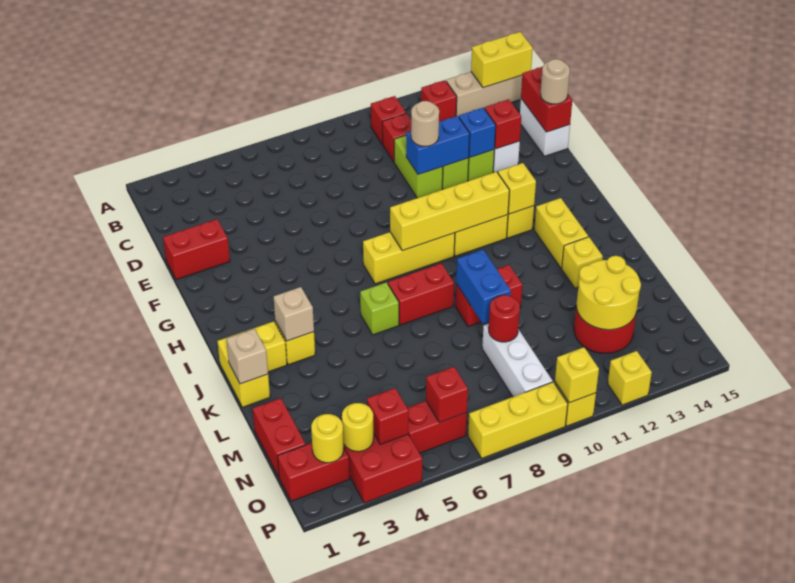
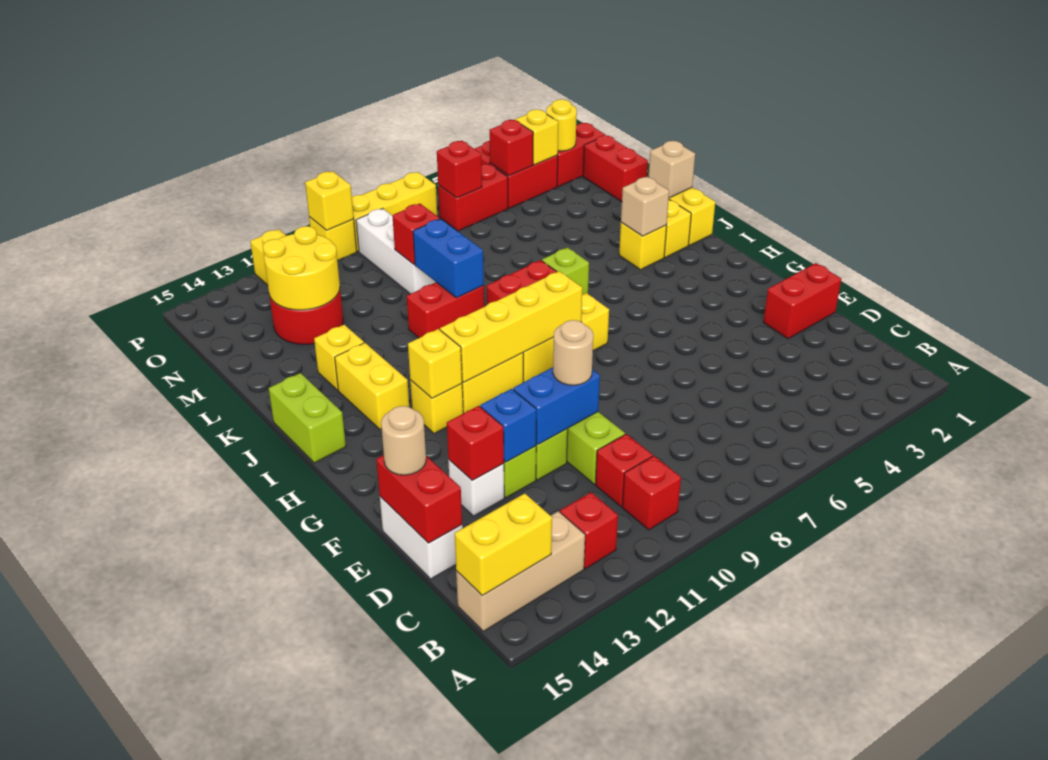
none -> lime brick I15:J15 level 1
red round brick M9 level 2 -> red brick M9 level 2
yellow round brick O3 level 2 -> yellow brick O3 level 2

